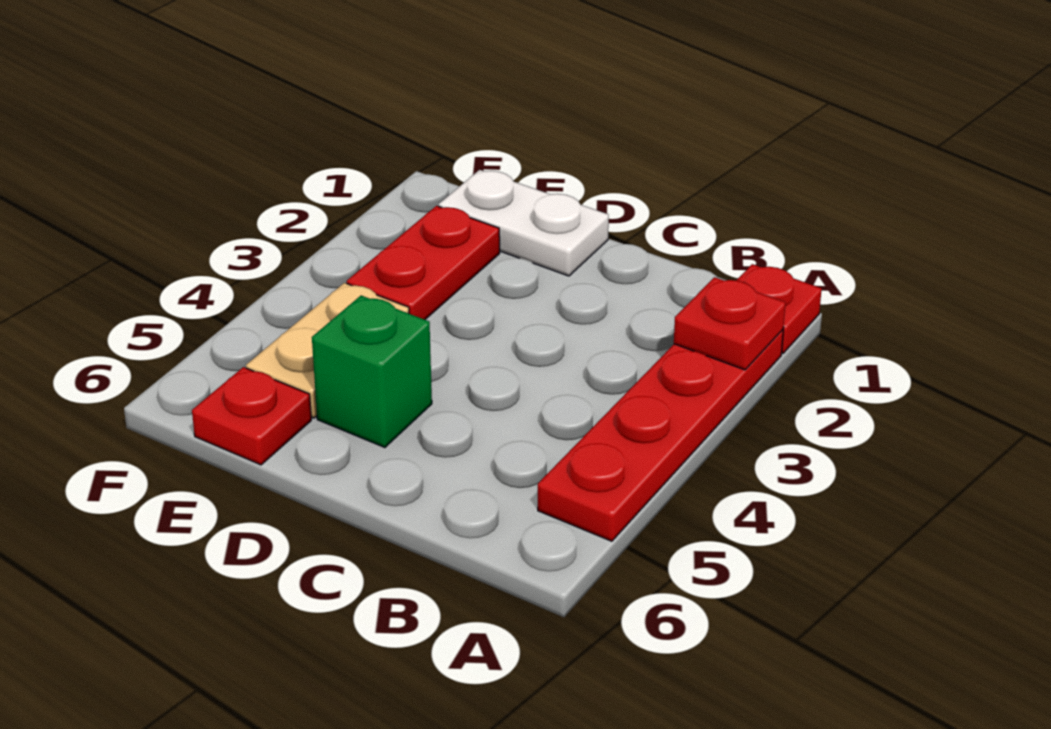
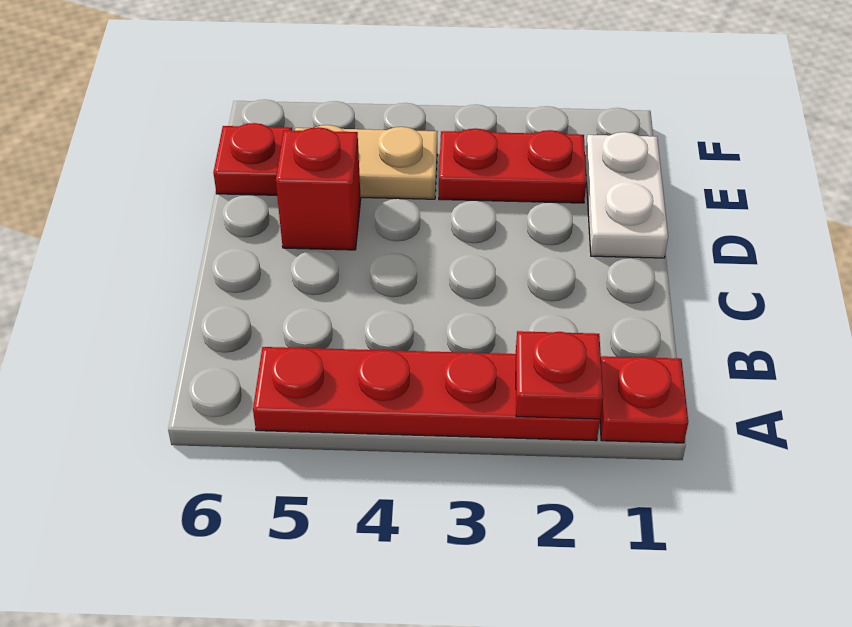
green brick D5 level 1 -> red brick D5 level 1

